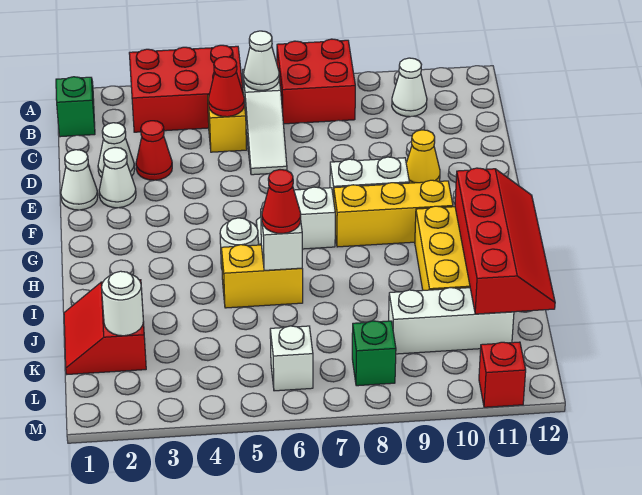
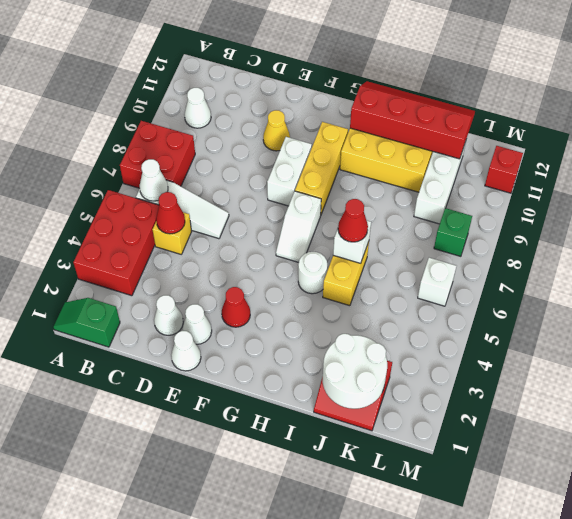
red cone D3 level 1 -> red cone F3 level 1
white round brick K2 level 2 -> white round brick J1:K2 level 2

